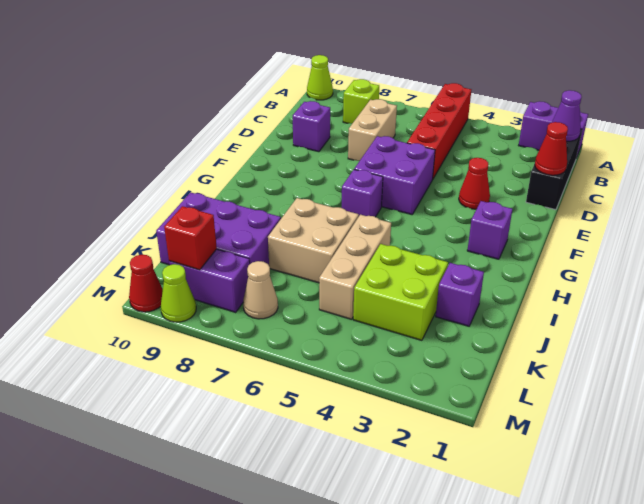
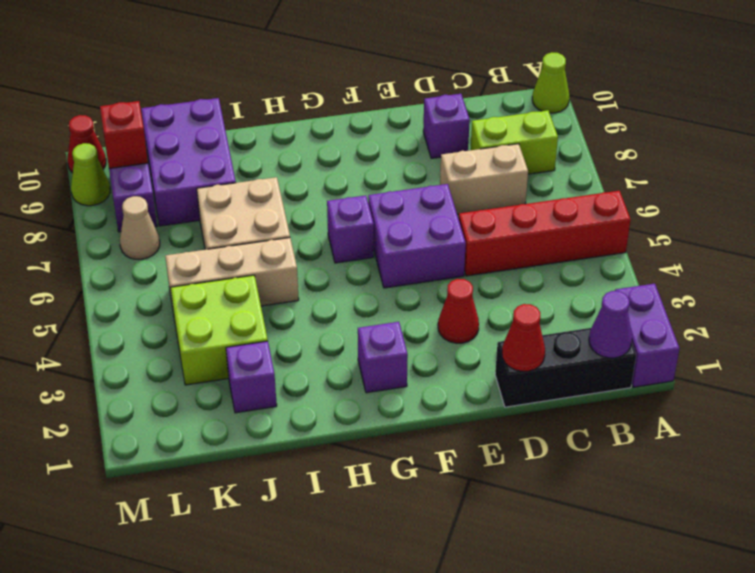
lime brick B8 level 1 -> lime brick B8:C8 level 1

